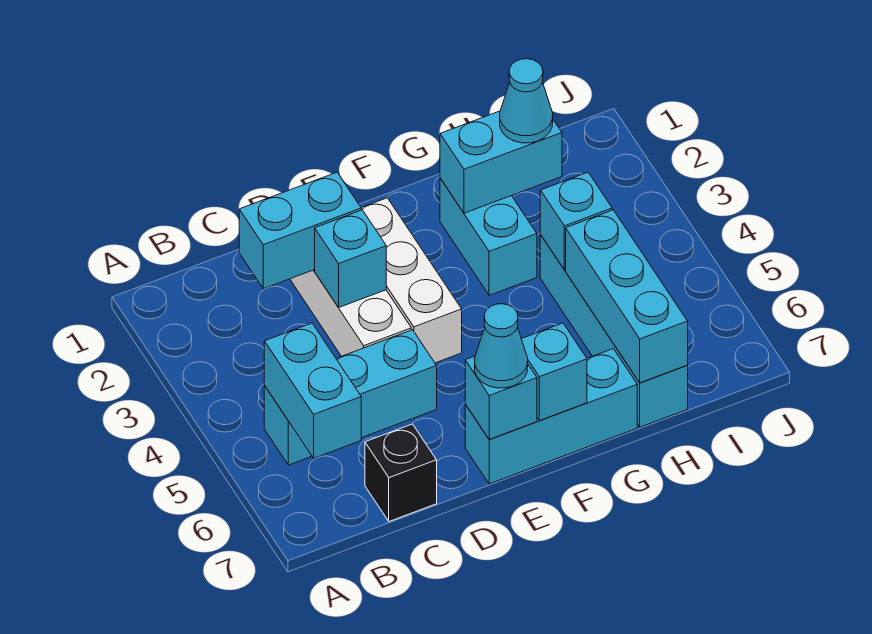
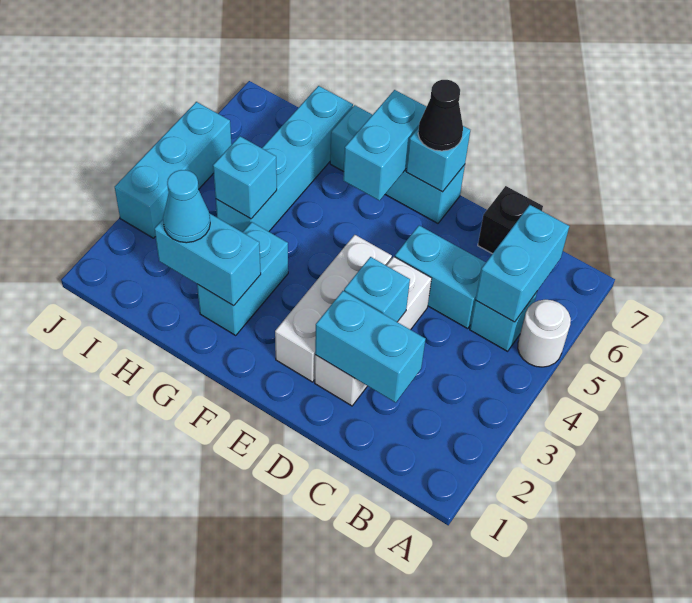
none -> white round brick A5 level 1
cyan cone E7 level 3 -> black cone E7 level 3
cyan brick F7 level 2 -> cyan brick F6:F7 level 2
cyan brick H5:H7 level 2 -> cyan brick J3:J5 level 1

